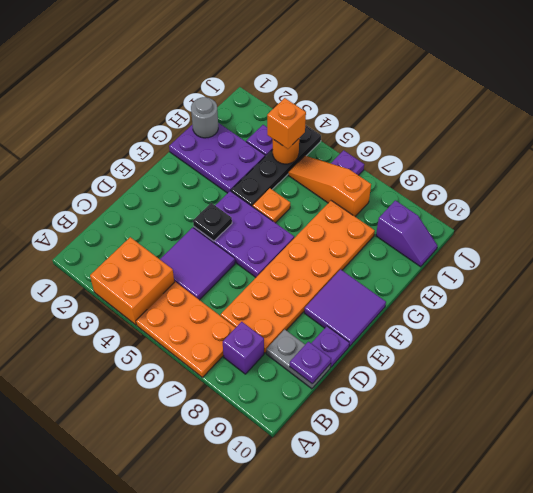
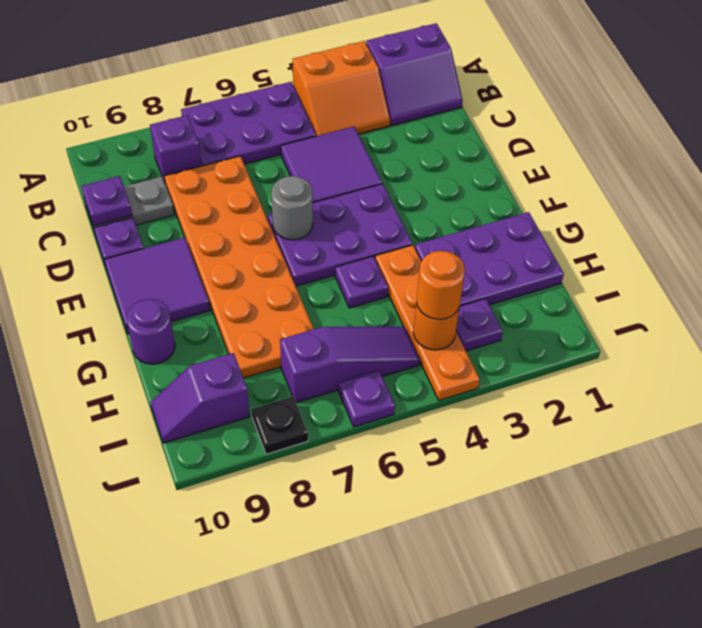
none -> purple slope A1:B2 level 1 top A
orange brick A3:B4 level 1 -> orange slope A3:B4 level 1 top A
orange plate A5:B7 level 1 -> purple plate A5:B7 level 1
black plate E4 level 2 -> black plate J8 level 1
black plate G4:J4 level 1 -> orange plate G4:J4 level 1
orange plate G5 level 1 -> purple plate G5 level 1
none -> purple round brick G10 level 1
grey round brick H1 level 2 -> grey round brick E6 level 2
orange brick I4 level 3 -> orange round brick I4 level 3
orange slope I5:I7 level 1 top 7 -> purple slope I5:I7 level 1 top 7

